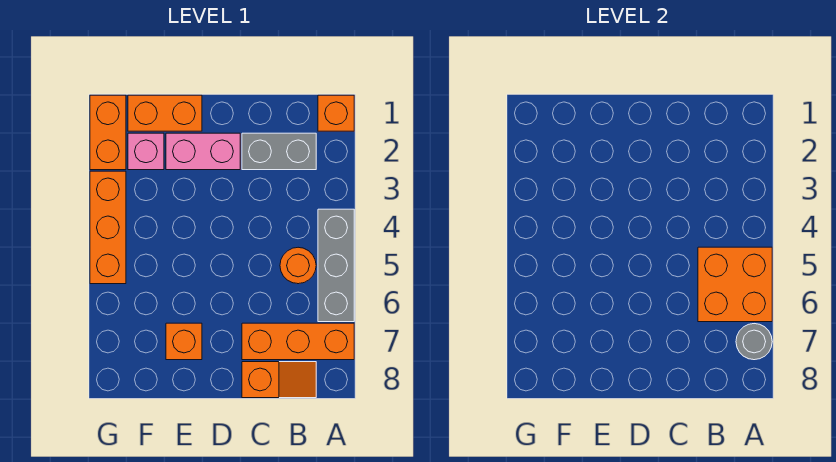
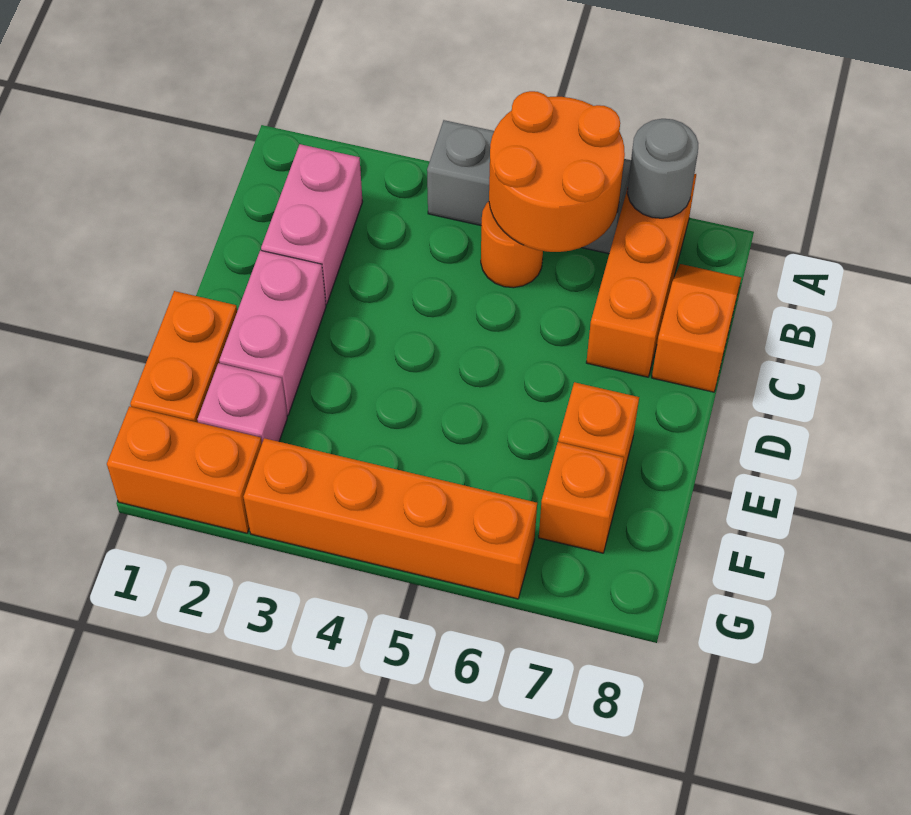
orange brick A1 level 1 -> orange brick F7 level 1
orange brick A5:B6 level 2 -> orange round brick A5:B6 level 2
grey brick B2:C2 level 1 -> pink brick B2:C2 level 1
orange brick G3:G5 level 1 -> orange brick G3:G6 level 1

